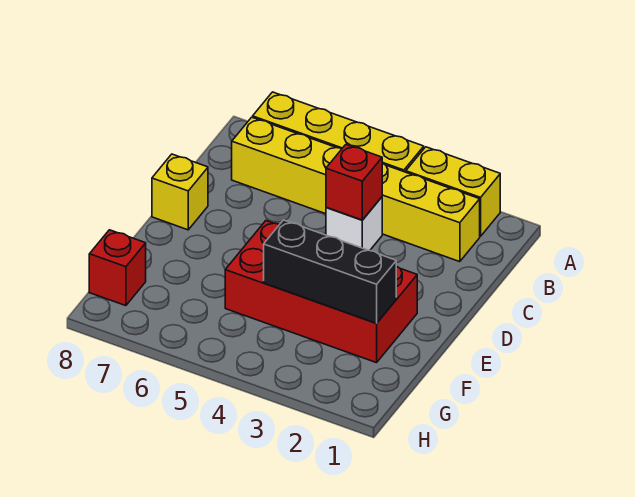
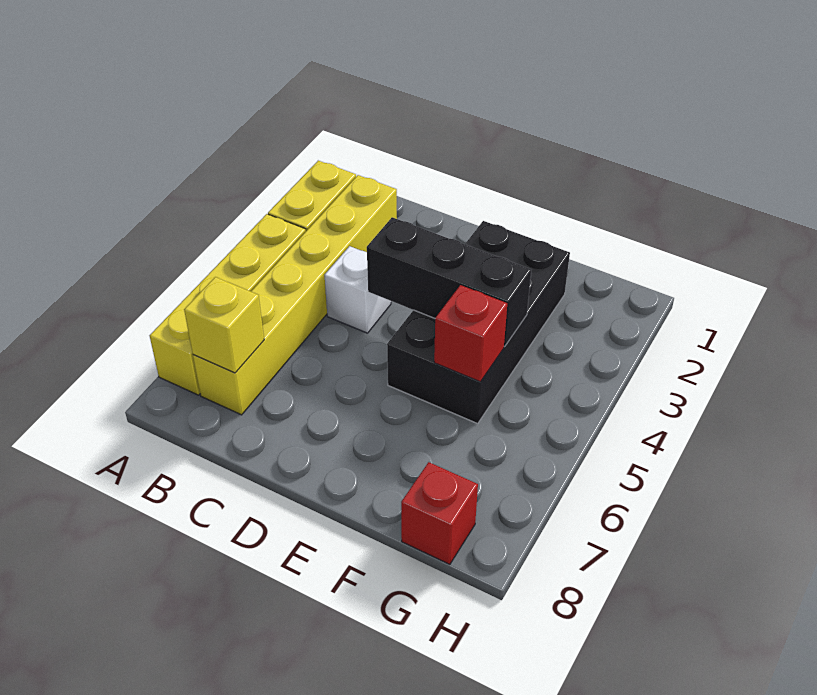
red brick C4 level 2 -> red brick F5 level 2
yellow brick D8 level 1 -> yellow brick B7 level 2
red brick E2:F5 level 1 -> black brick E2:F5 level 1
black brick F2:F4 level 2 -> black brick D4:F4 level 2

